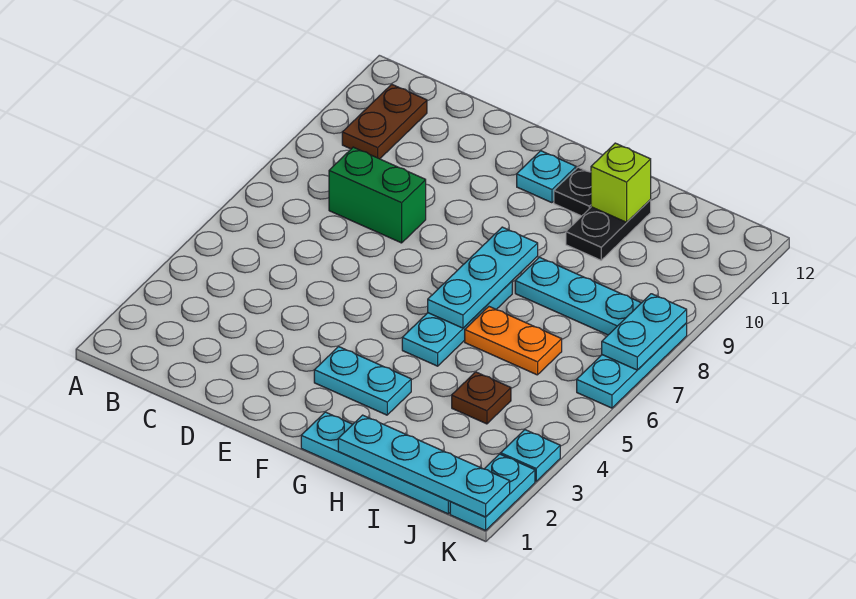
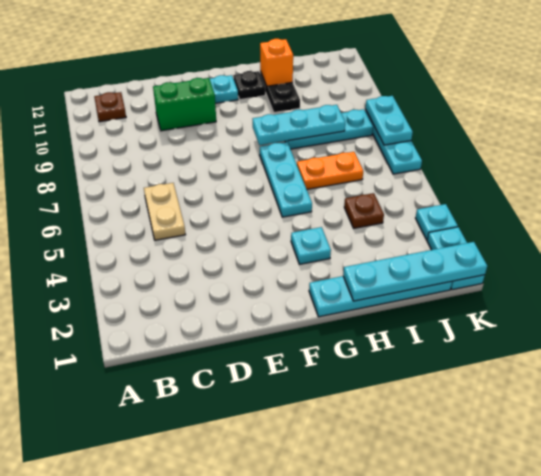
brown plate B10:B11 level 1 -> brown plate B11 level 1
none -> tan plate C5:C6 level 1
green brick C8:D8 level 1 -> green brick D10:E10 level 1
cyan plate F3:G3 level 1 -> cyan plate G3 level 1
cyan plate G6:G8 level 2 -> cyan plate G8:I8 level 2
lime brick H11 level 2 -> orange brick H11 level 2

